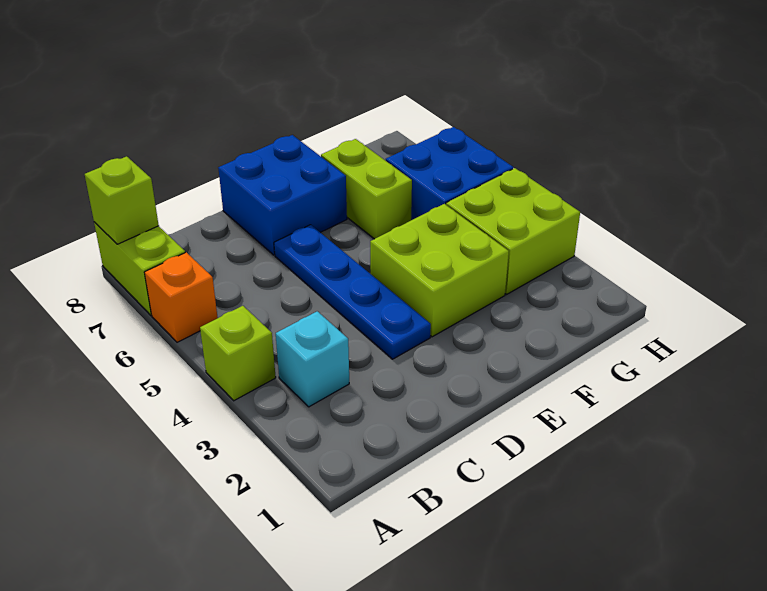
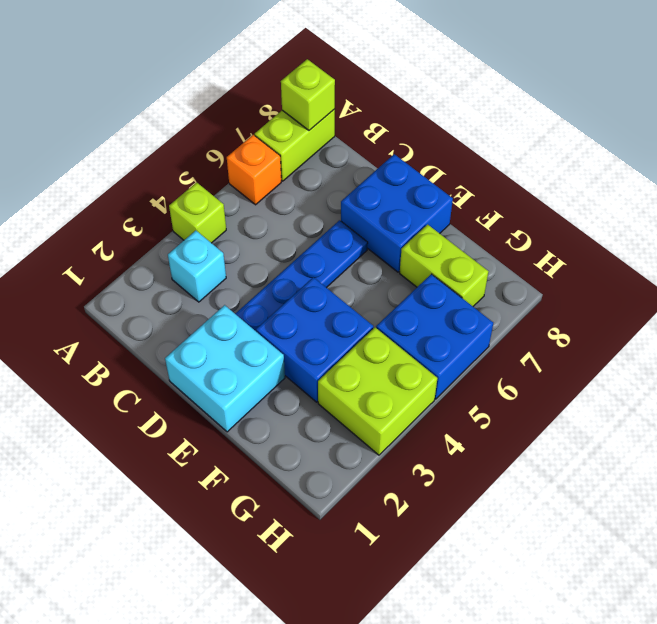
none -> cyan brick D1:E2 level 1
lime brick E3:F4 level 1 -> blue brick E3:F4 level 1
lime brick F6:F7 level 1 -> lime brick F7:G7 level 1

